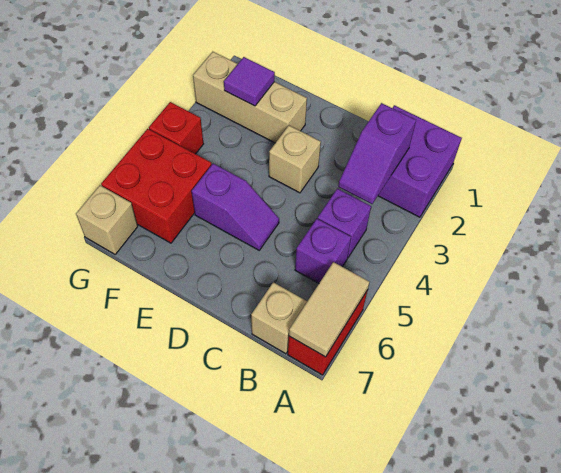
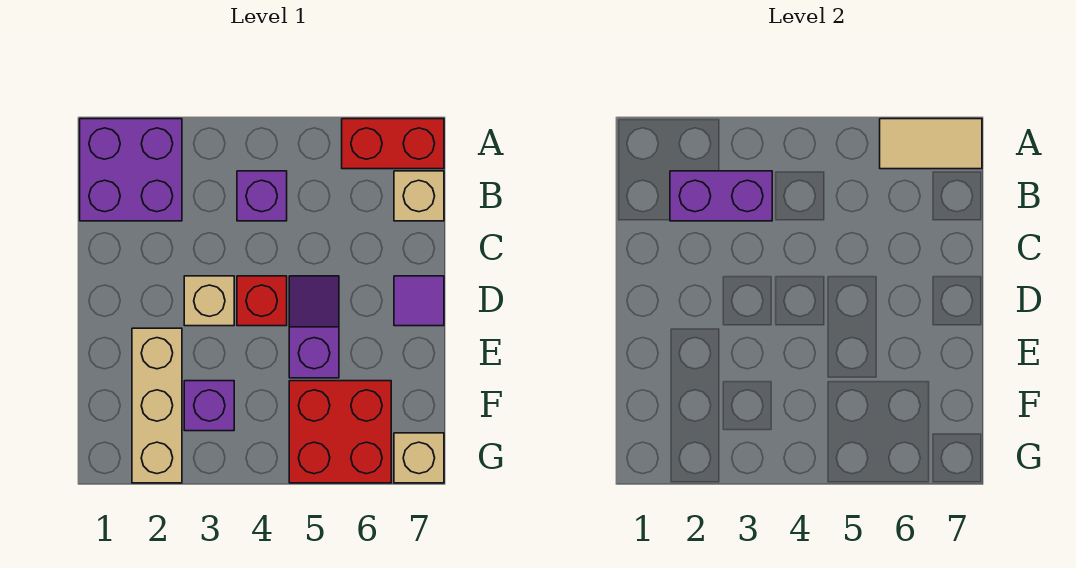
purple slope B2:B3 level 2 top 2 -> purple brick B2:B3 level 2
purple brick B5 level 1 -> purple brick F3 level 1
purple tile F2 level 2 -> purple tile D7 level 1
red brick G4 level 1 -> red brick D4 level 1

